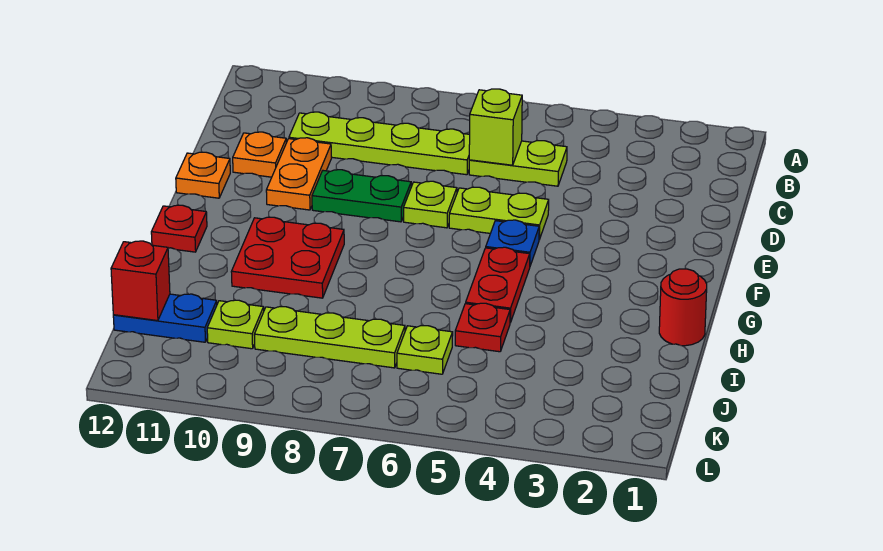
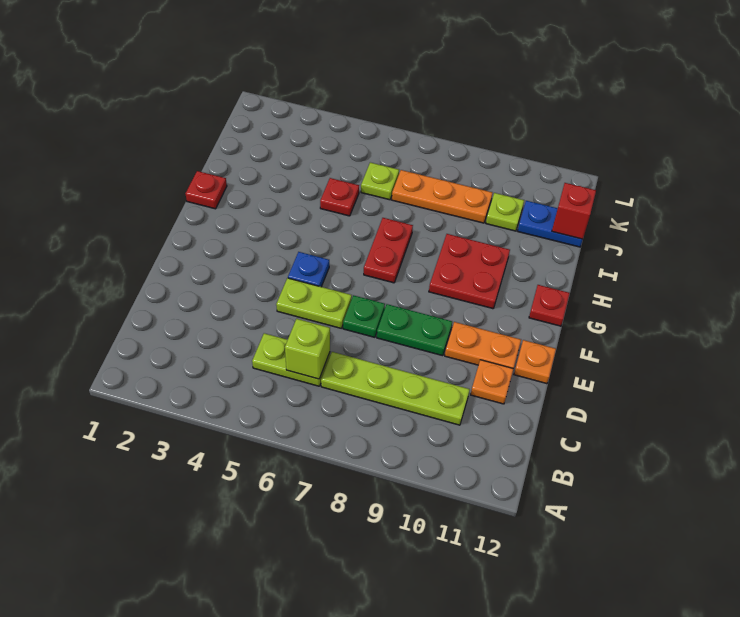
orange plate D10:E10 level 1 -> orange plate E10:E11 level 1
lime plate E7 level 1 -> green plate E7 level 1
red plate G5:H5 level 1 -> red plate G7:H7 level 1
red round brick H1 level 1 -> red plate H1 level 1
lime plate J7:J9 level 1 -> orange plate J7:J9 level 1

